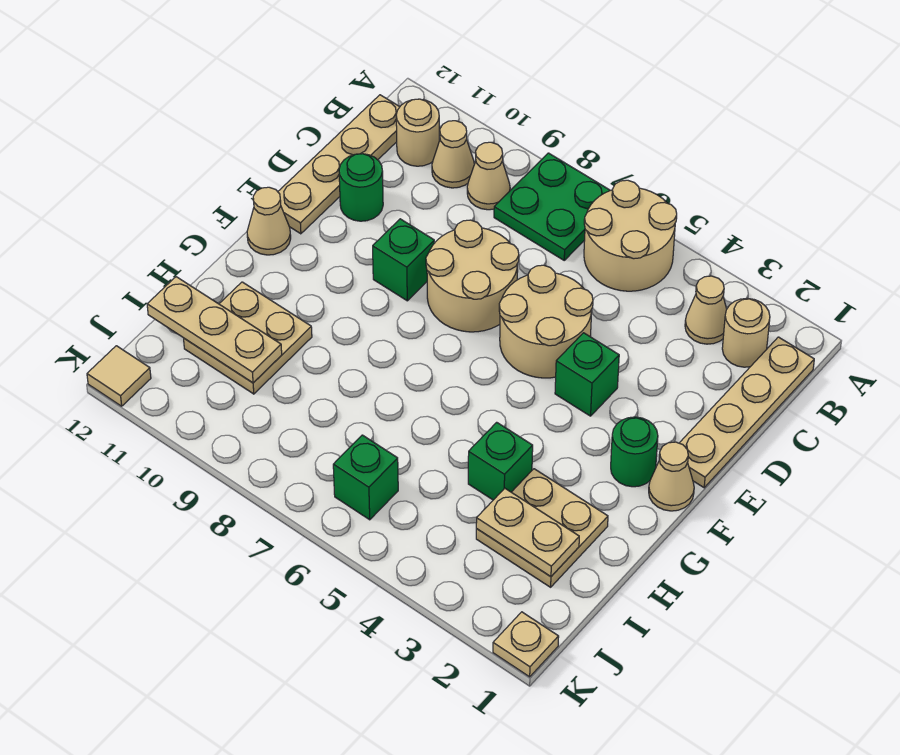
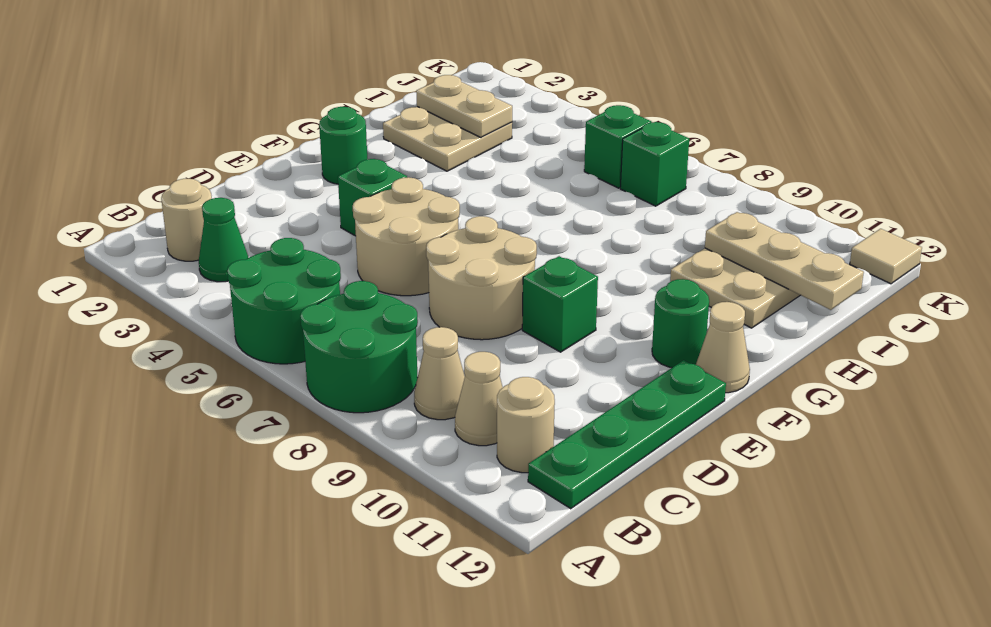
tan round brick A5:B6 level 1 -> green round brick A5:B6 level 1
green plate A7:B8 level 1 -> green round brick A7:B8 level 1
tan plate B1:E1 level 1 -> none
tan cone B3 level 1 -> green cone B3 level 1
tan plate B12:E12 level 1 -> green plate B12:E12 level 1
green round brick D11 level 1 -> green round brick F11 level 1
tan cone F1 level 1 -> none
green brick H4 level 1 -> green brick J7 level 1
tan plate K1 level 1 -> none

